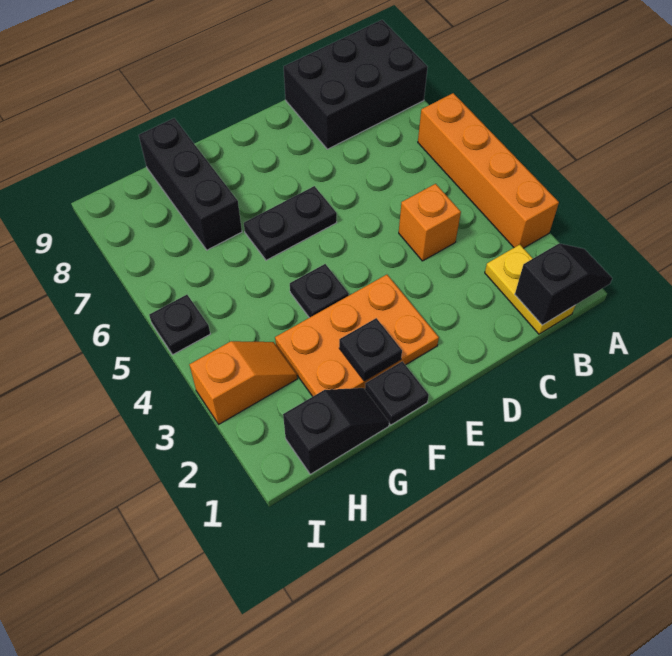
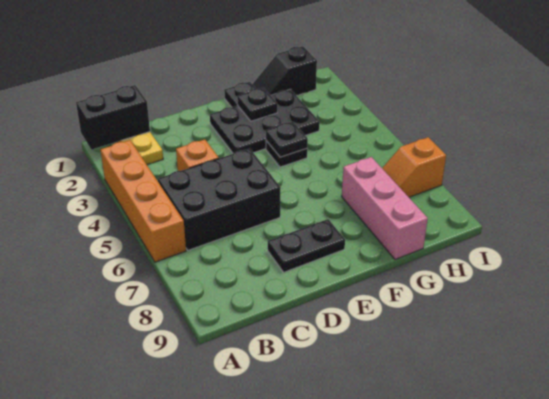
black slope A1:B1 level 2 top B -> black brick A1:B1 level 2
black brick A8:C9 level 1 -> black brick B5:D6 level 1
orange plate E2:G3 level 1 -> black plate E2:G3 level 1
black plate E6:F6 level 1 -> black plate D8:E8 level 1
black brick G7:G9 level 1 -> pink brick G7:G9 level 1
orange slope H3:I3 level 1 top I -> orange slope H7:I7 level 1 top I
black plate I5 level 1 -> black plate F4 level 2

